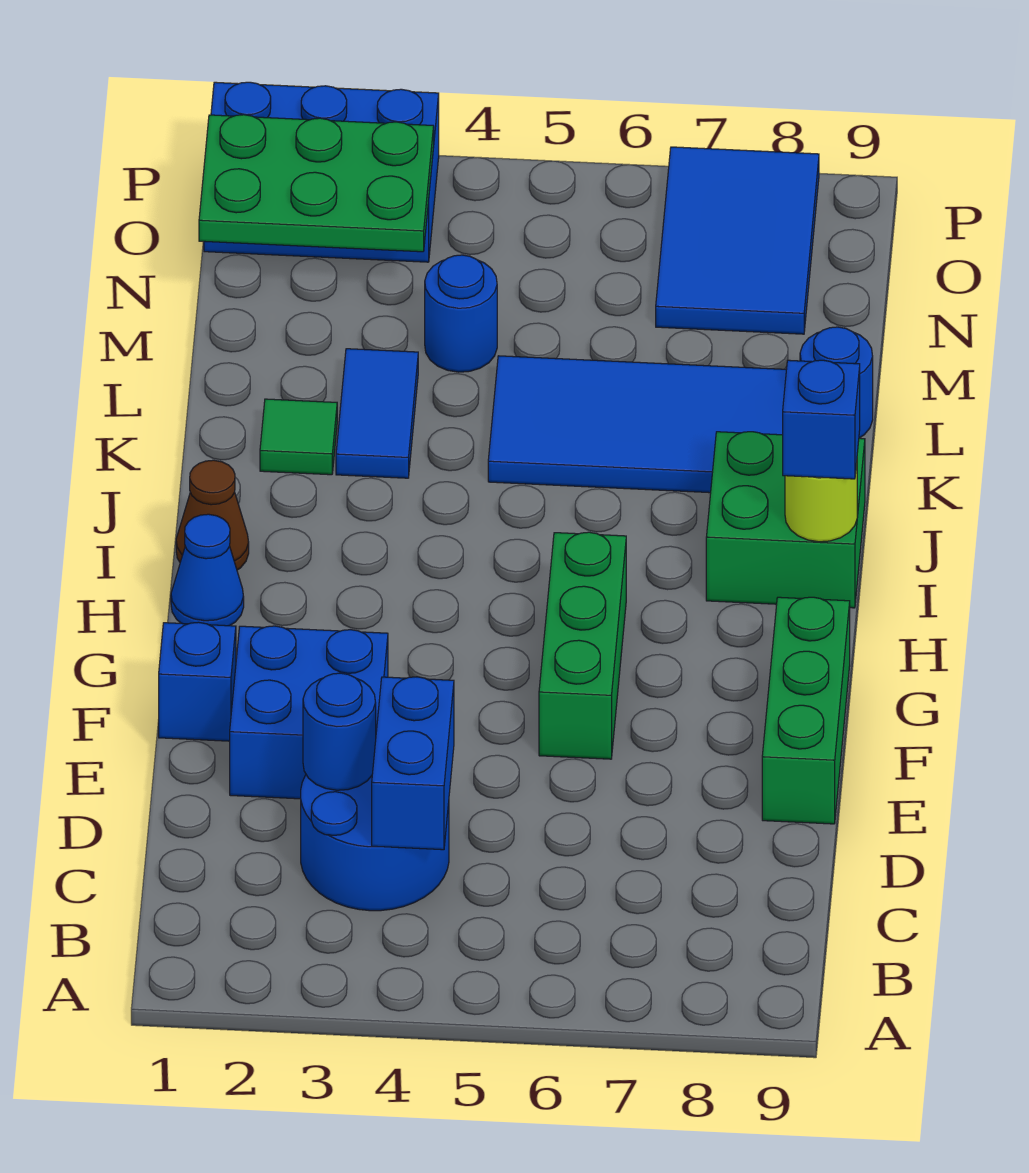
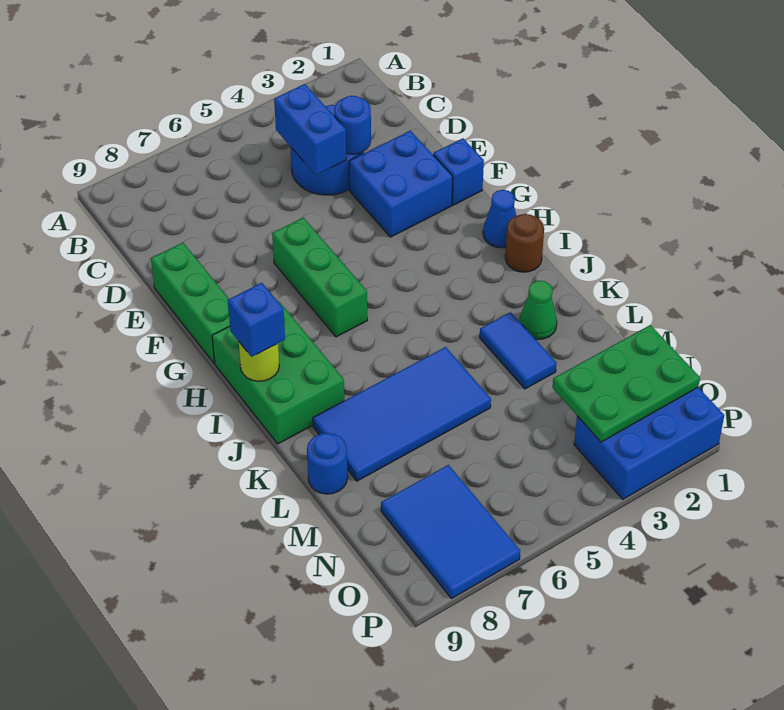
brown cone I1 level 1 -> brown round brick I1 level 1
green brick I8:J9 level 1 -> green brick H8:J9 level 1
green tile K2 level 1 -> green cone K2 level 1
blue round brick M4 level 1 -> none

